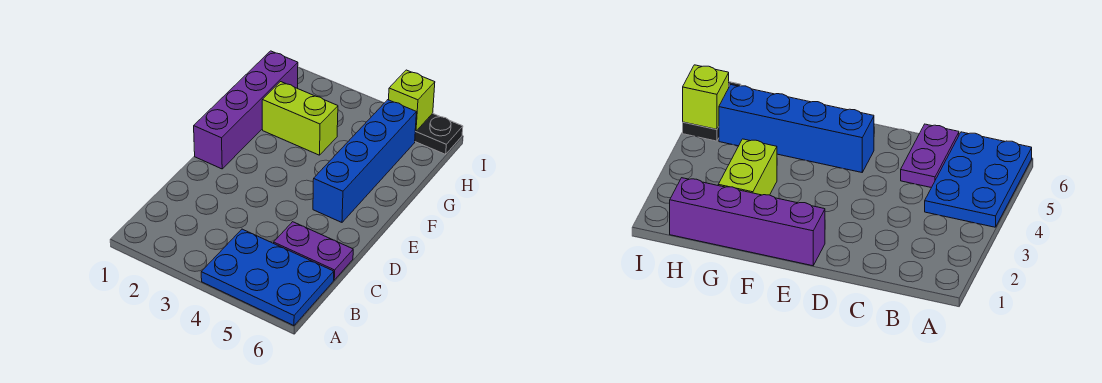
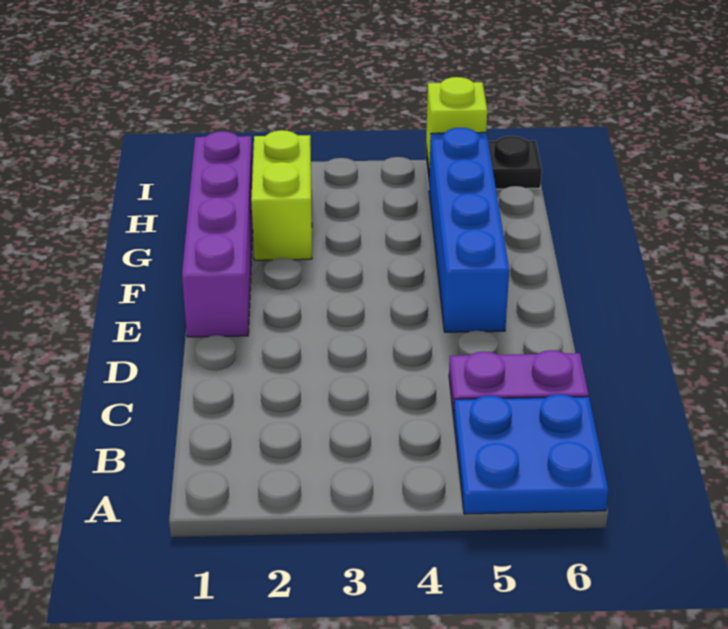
blue plate A4:B6 level 1 -> blue plate A5:B6 level 1
lime brick G2:G3 level 1 -> lime brick G2:H2 level 1

